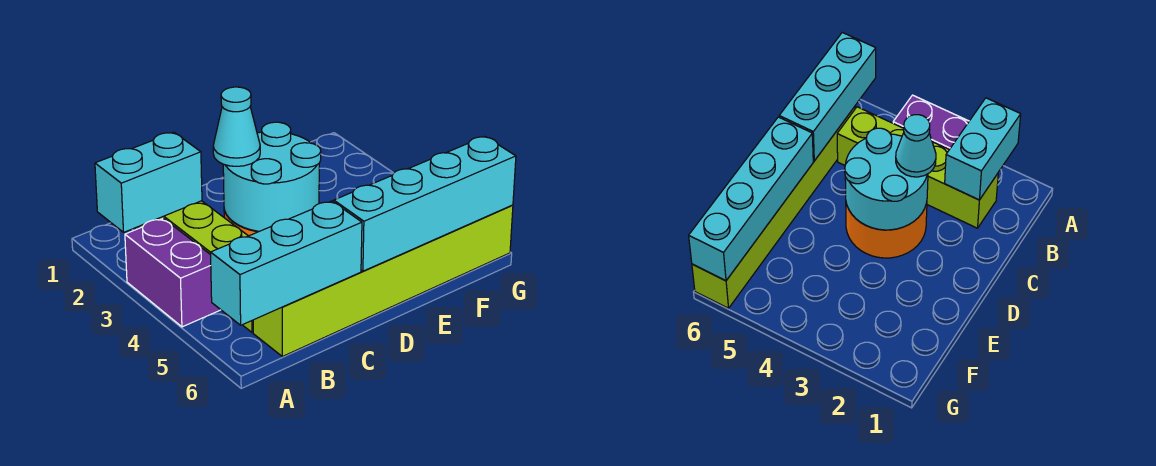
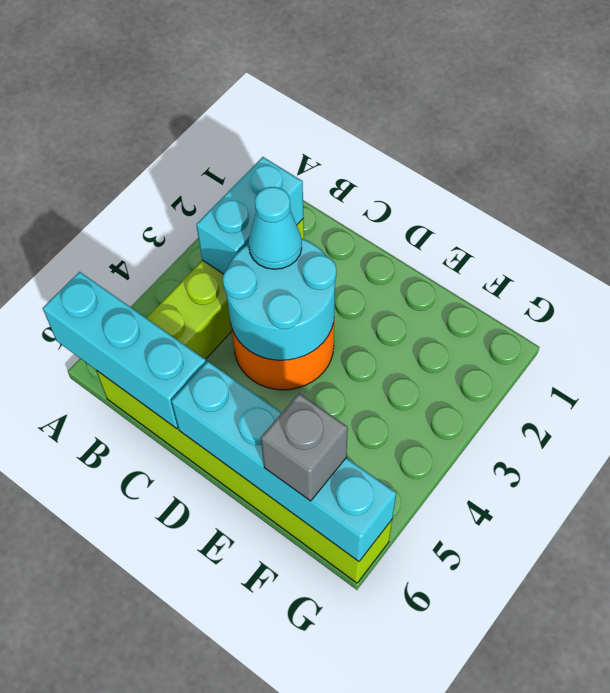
cyan brick A2:B2 level 2 -> cyan brick B2:B3 level 2
purple brick A3:A4 level 1 -> none
none -> grey brick F6 level 3

